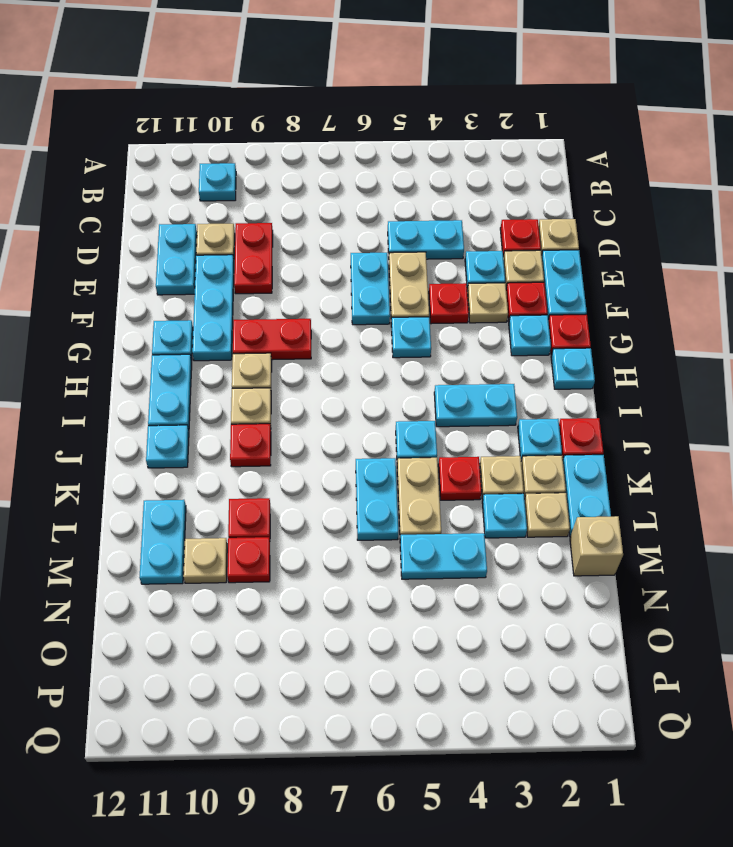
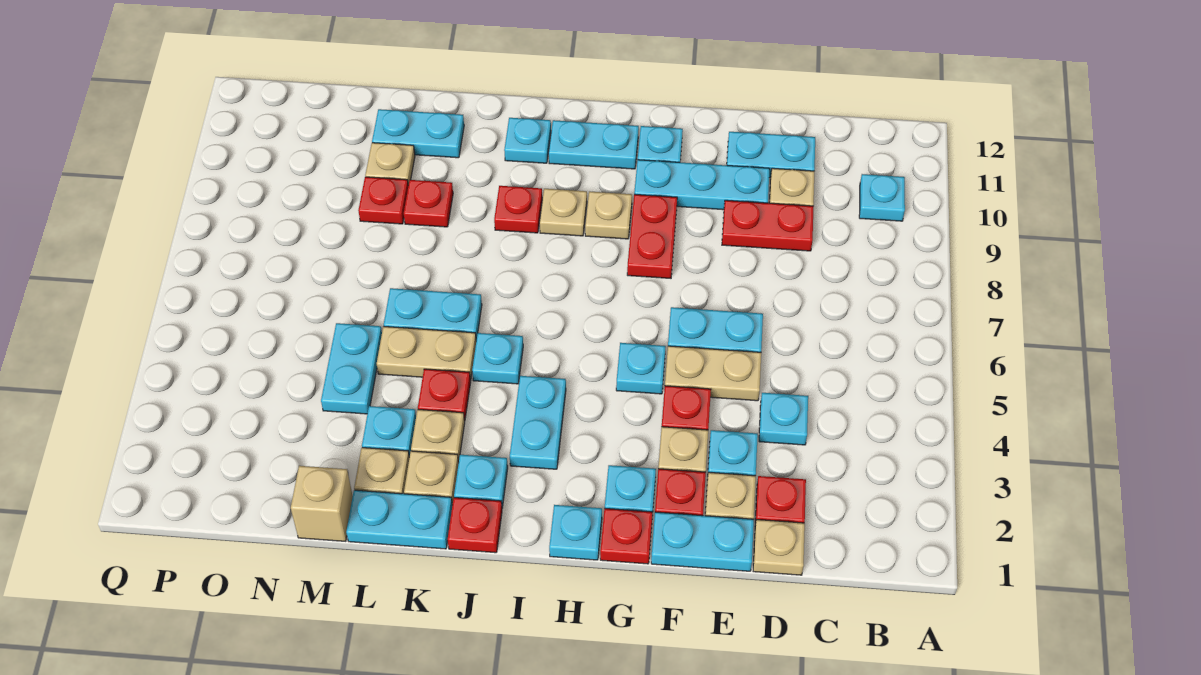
cyan plate D4:D5 level 1 -> cyan plate D4 level 1

